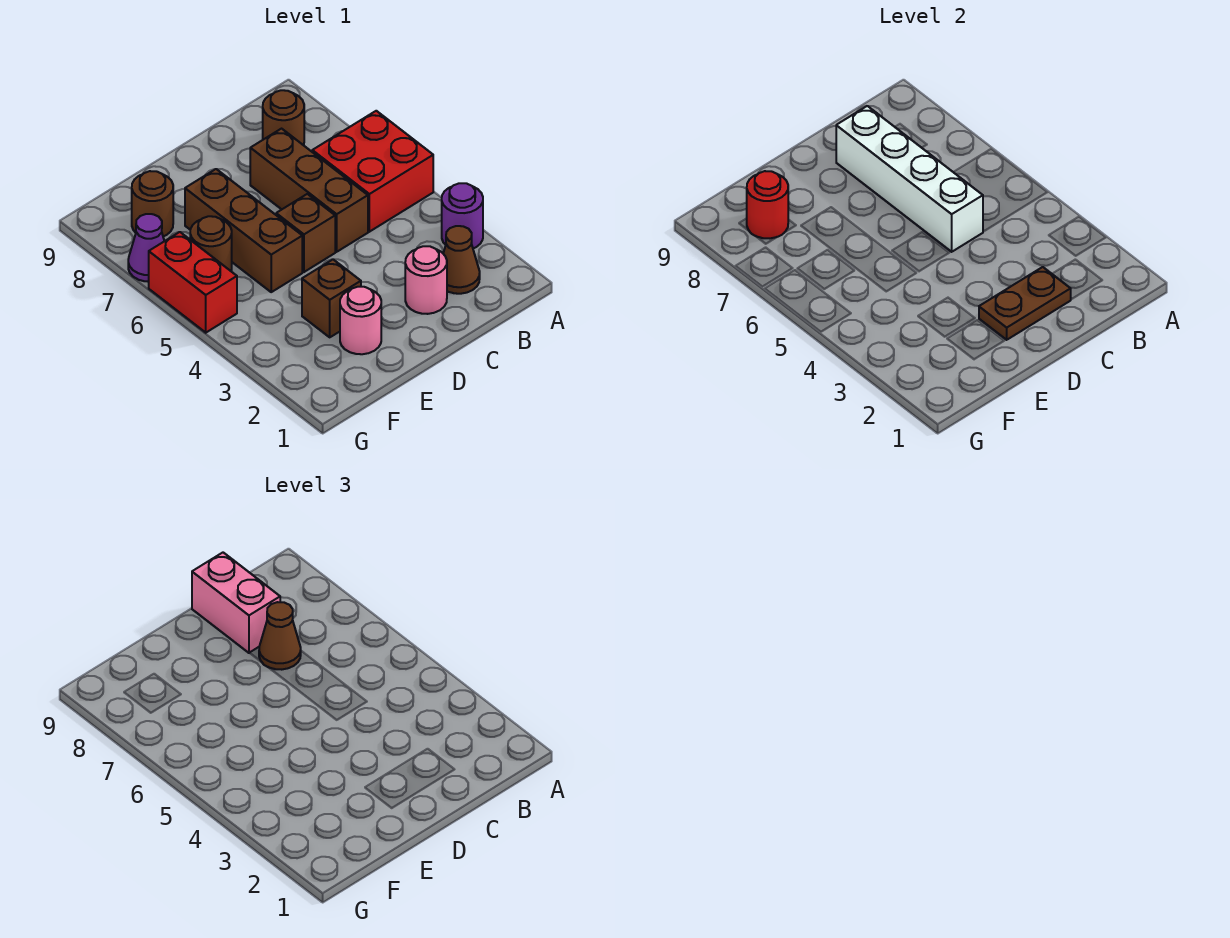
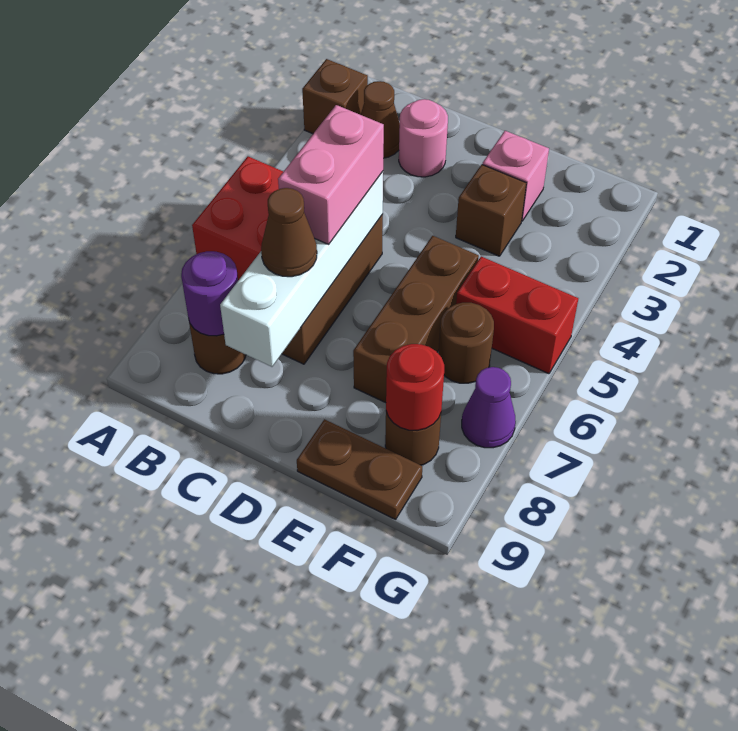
purple round brick A3 level 1 -> purple round brick B8 level 2
brown plate C2:D2 level 2 -> brown plate E9:F9 level 1
pink brick C8:C9 level 3 -> pink brick C5:C6 level 3
brown brick D5 level 1 -> brown brick A2 level 1
pink round brick E2 level 1 -> pink brick E2 level 1
red brick G5:G6 level 1 -> red brick F5:G5 level 1

